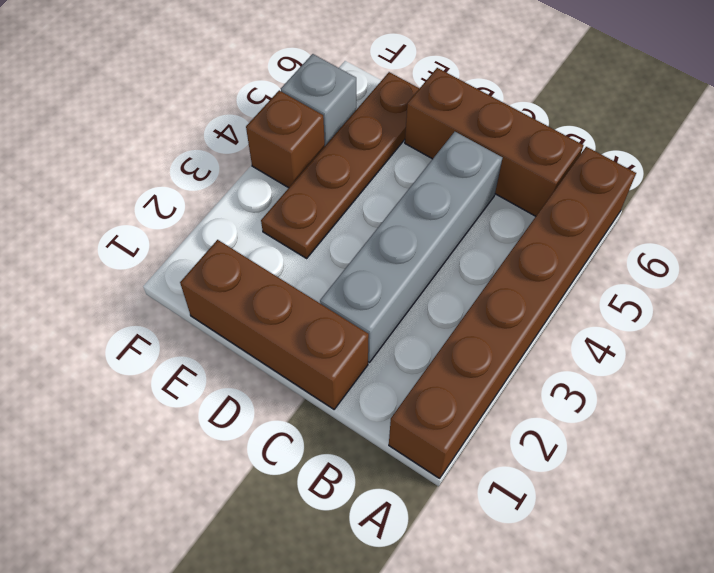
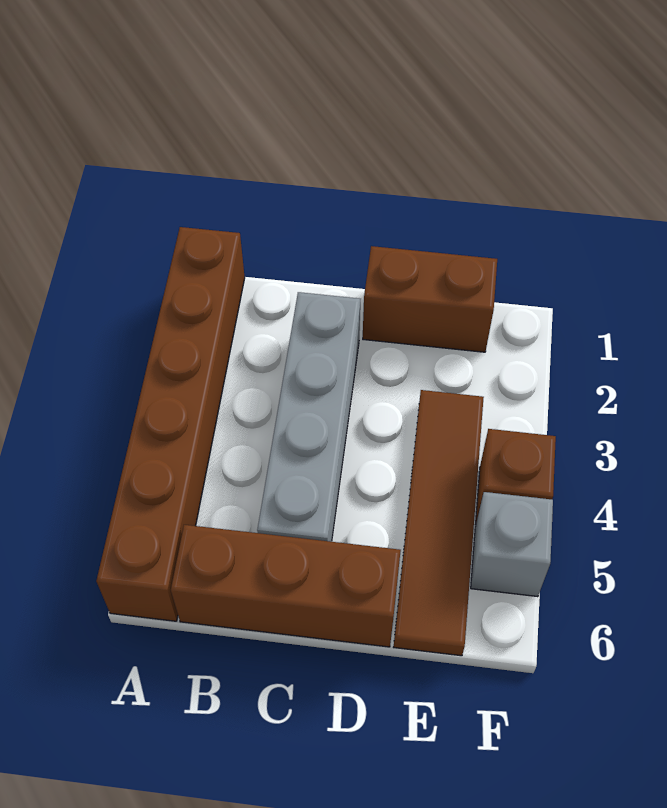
brown brick C1:E1 level 1 -> brown brick D1:E1 level 1
brown plate E3:E6 level 1 -> brown tile E3:E6 level 1

